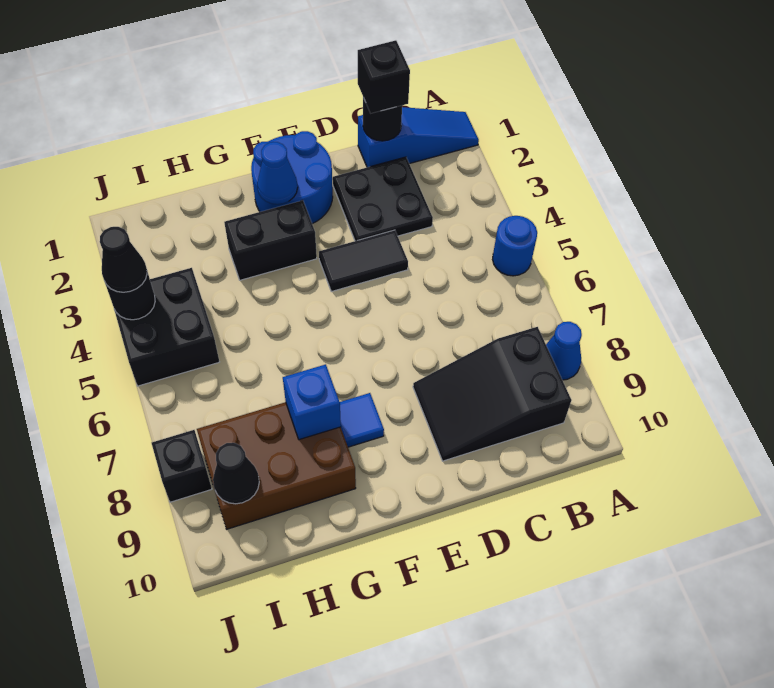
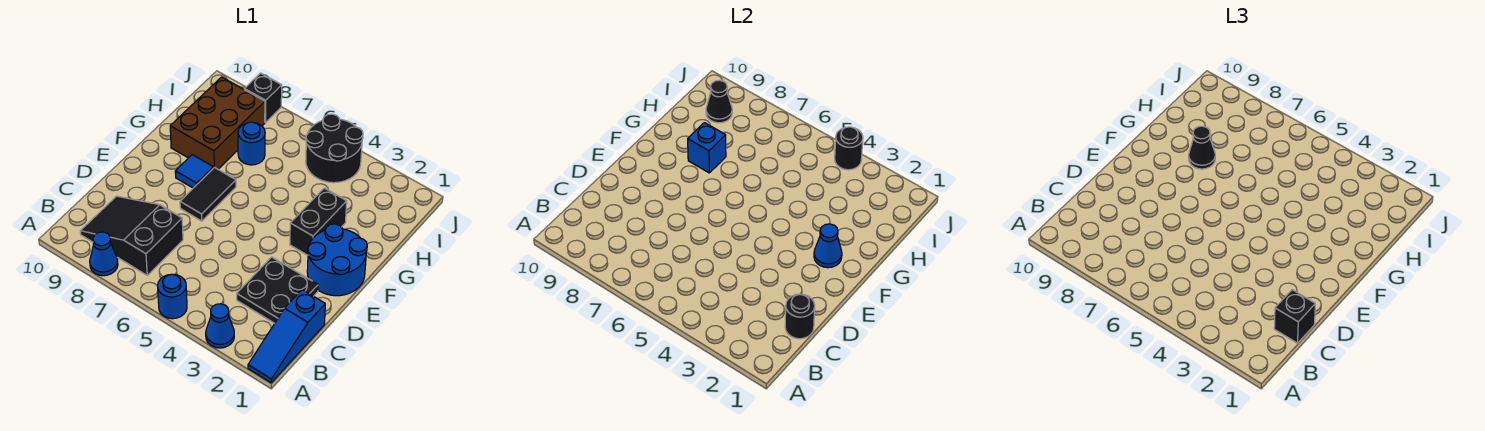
none -> blue cone A3 level 1
black slope B8:D9 level 1 top B -> black slope B7:C9 level 1 top 7
black tile D4:E4 level 1 -> black tile E7:F7 level 1
none -> blue round brick H7 level 1
black brick I4:J5 level 1 -> black round brick I4:J5 level 1
black cone J4 level 3 -> black cone G8 level 3

